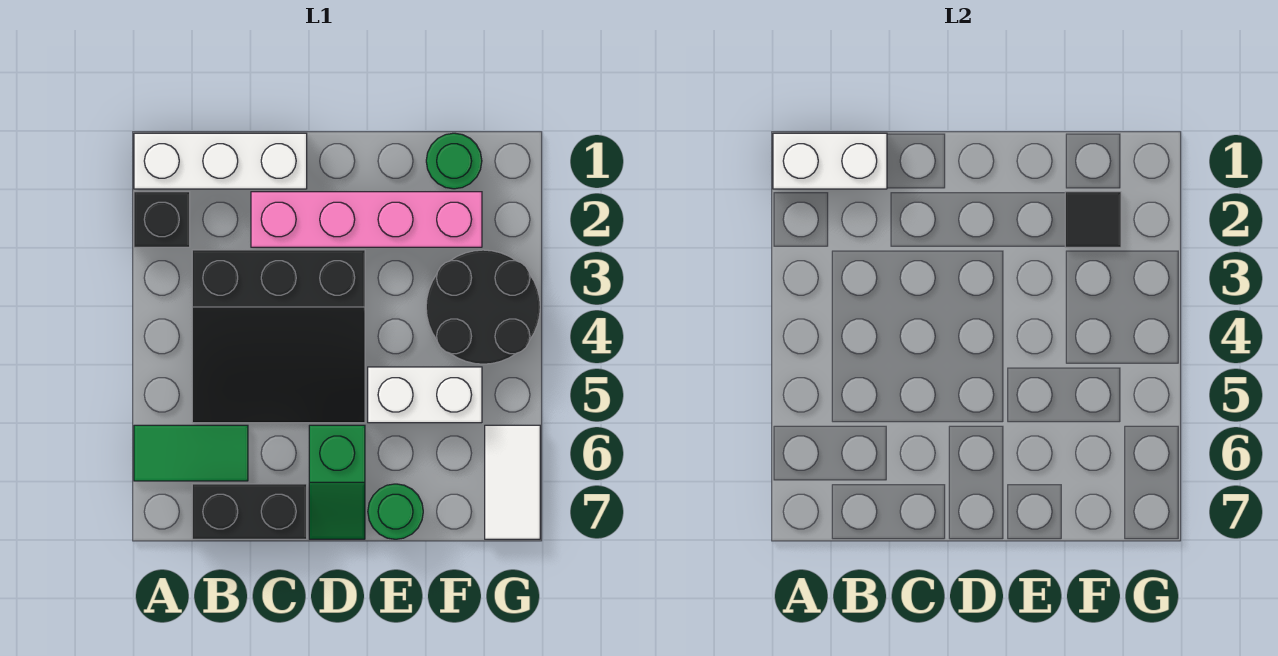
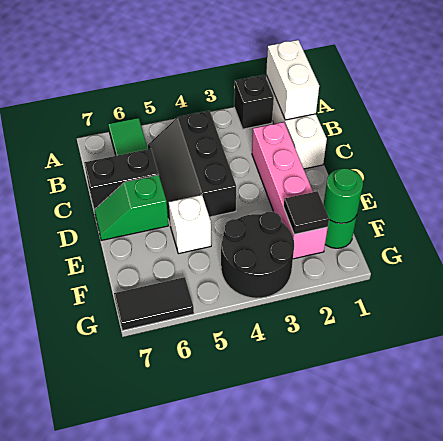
black slope B3:D5 level 1 top 3 -> black slope B4:D5 level 1 top 4
black brick B7:C7 level 1 -> black brick C6:C7 level 1
white brick E5:F5 level 1 -> white brick E5 level 1
green round brick E7 level 1 -> green round brick F1 level 2
white tile G6:G7 level 1 -> black tile G6:G7 level 1

